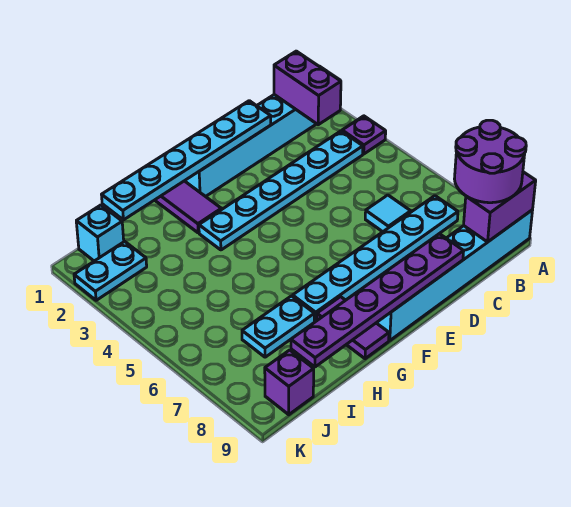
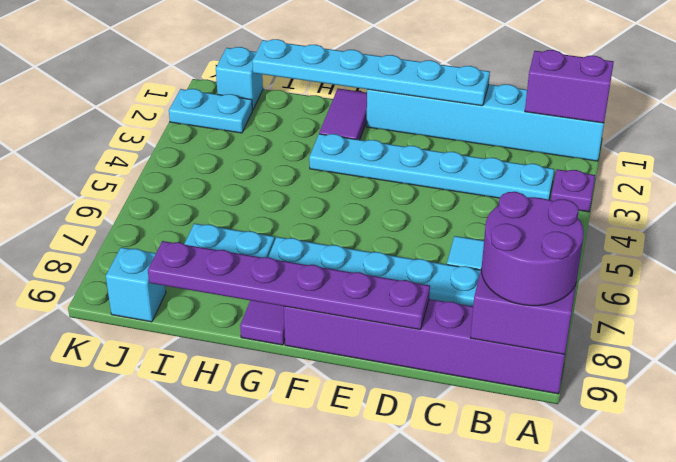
cyan brick A9:F9 level 1 -> purple brick A9:F9 level 1
purple brick B1:B2 level 2 -> purple brick A1:B1 level 2
purple brick J9 level 1 -> cyan brick J9 level 1

